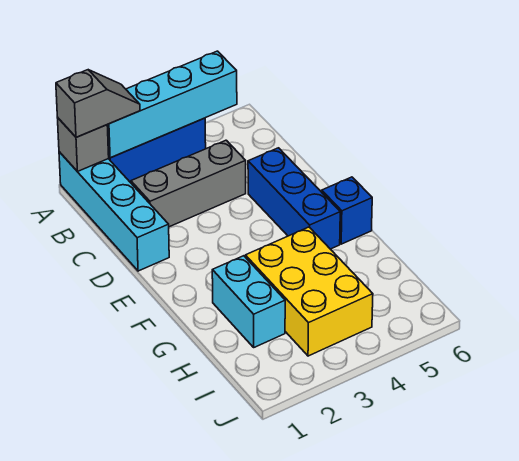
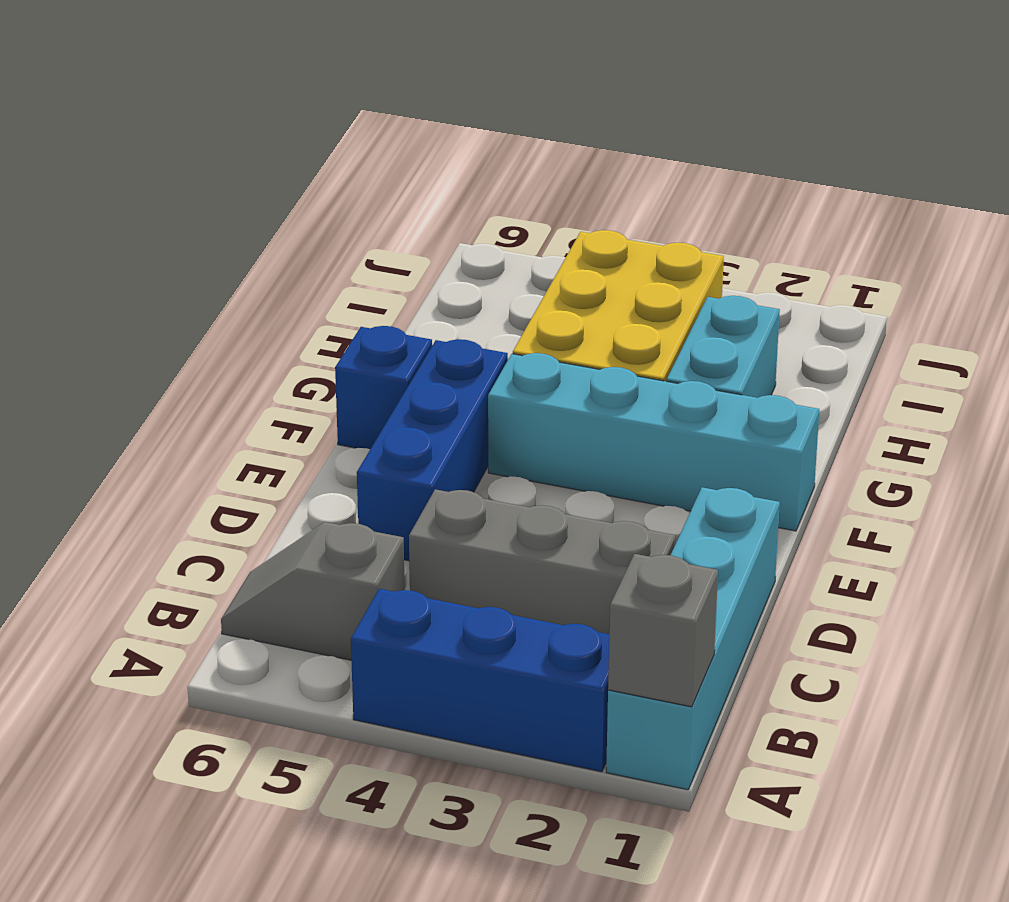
grey slope A1:A2 level 3 top 1 -> grey slope B5:B6 level 1 top 5
cyan brick A2:A5 level 2 -> cyan brick F1:F4 level 1

